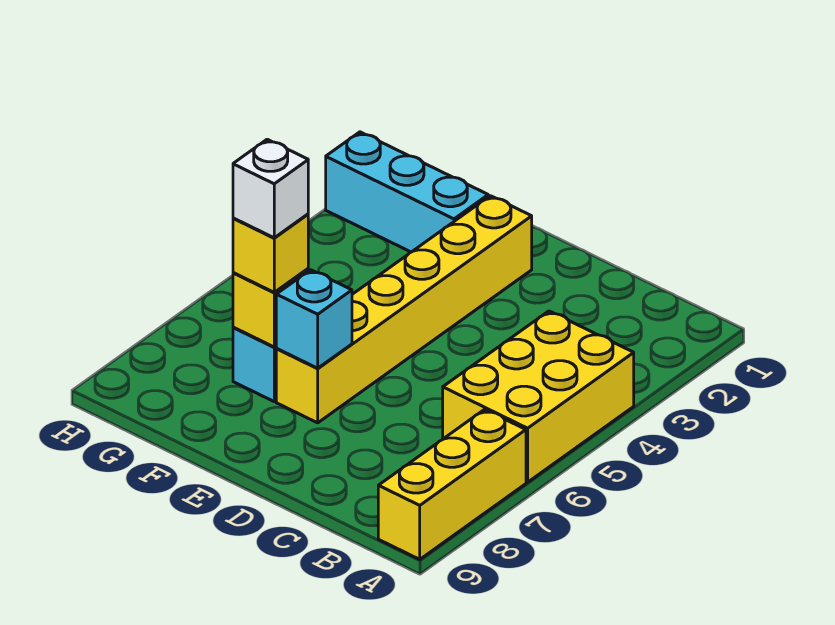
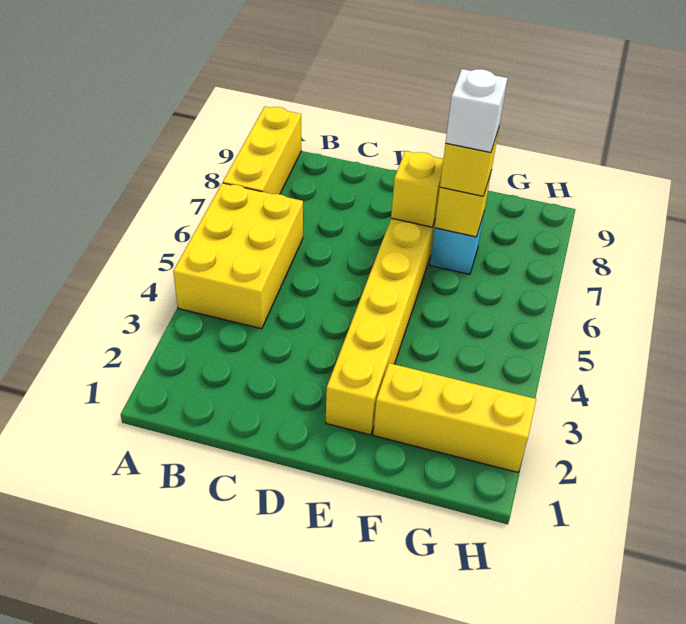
cyan brick E7 level 2 -> yellow brick E7 level 2
cyan brick F2:H2 level 1 -> yellow brick F2:H2 level 1

